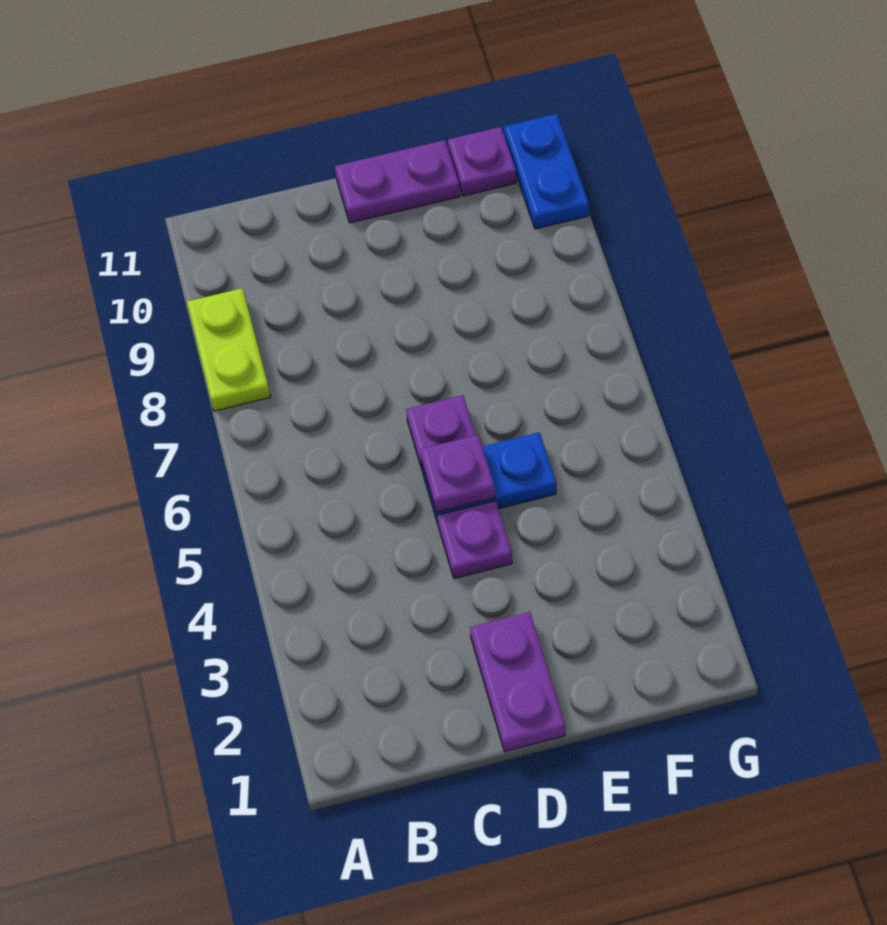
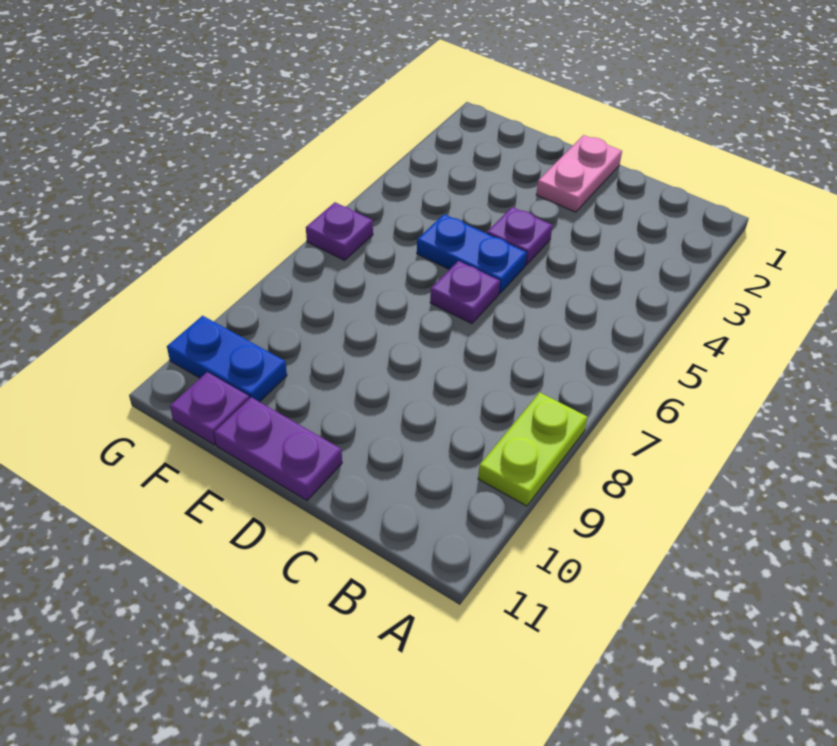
purple plate D1:D2 level 1 -> pink plate D1:D2 level 1
purple plate D5 level 2 -> purple plate G6 level 1
blue plate G10:G11 level 1 -> blue plate F10:G10 level 1

